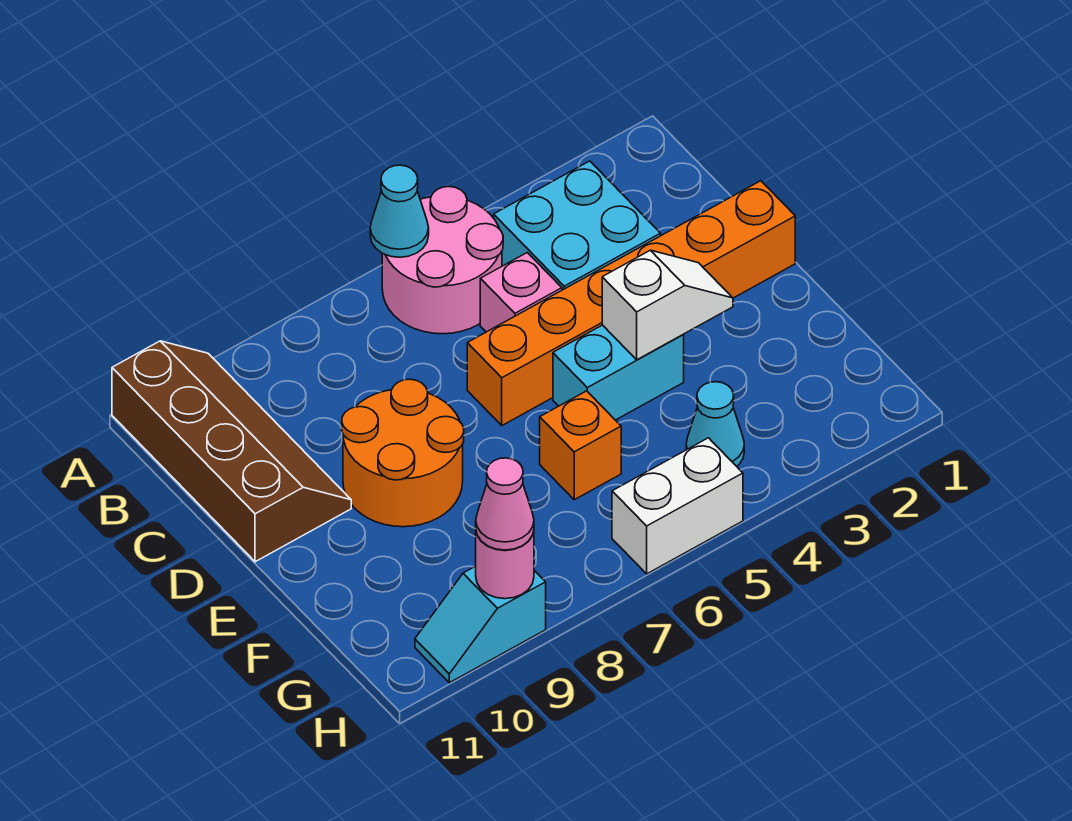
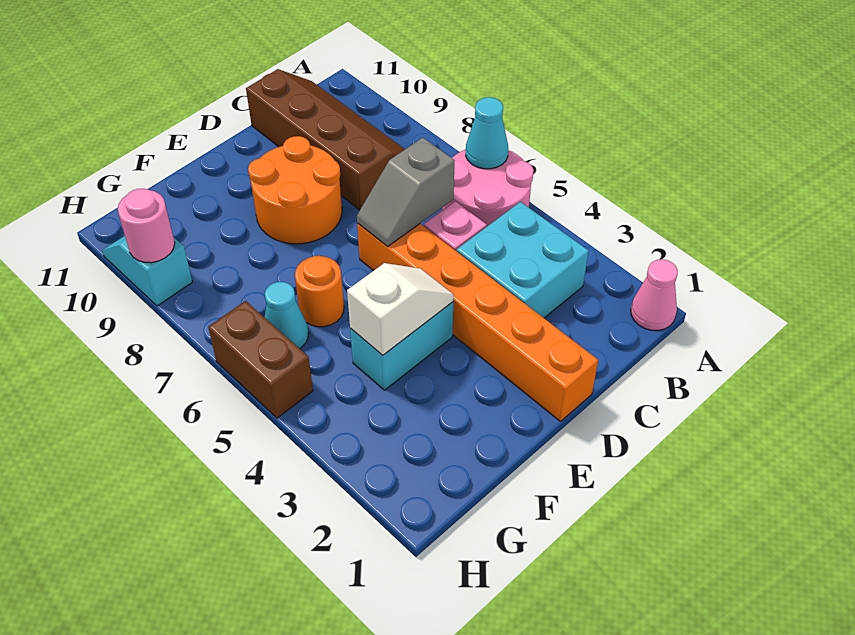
brown slope A10:D11 level 1 top 11 -> brown slope B8:C11 level 1 top C
none -> grey slope C6:D6 level 2 top C
white slope E3:E4 level 2 top 4 -> white slope E4:F4 level 2 top F
cyan brick E4:E5 level 1 -> cyan brick E4:F4 level 1
orange brick F6 level 1 -> orange round brick F6 level 1
cyan cone G4 level 1 -> cyan cone G6 level 1
white brick H5:H6 level 1 -> brown brick H5:H6 level 1
pink cone H9 level 3 -> pink cone A1 level 1

